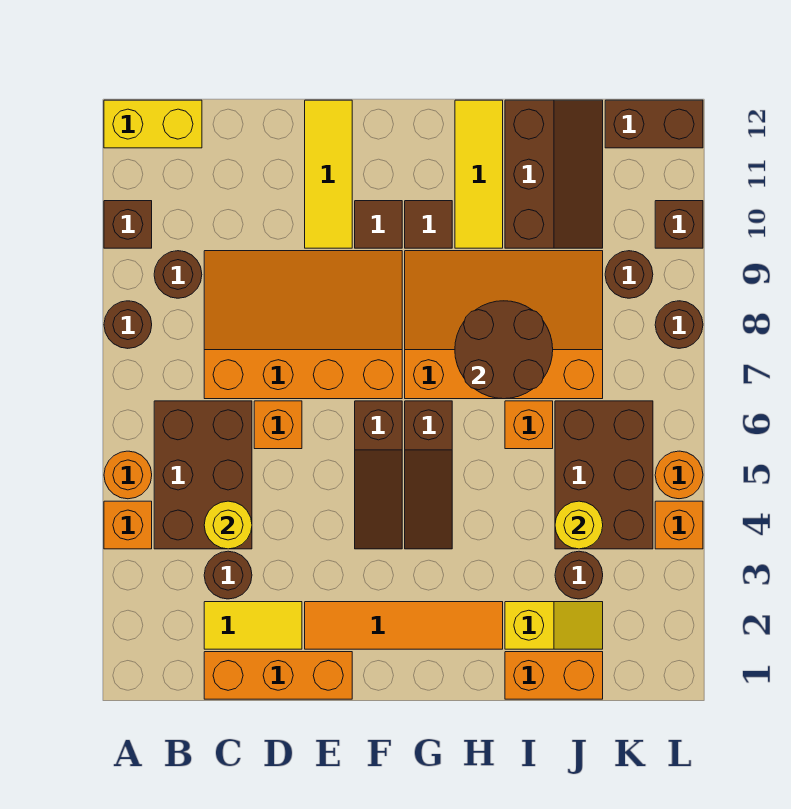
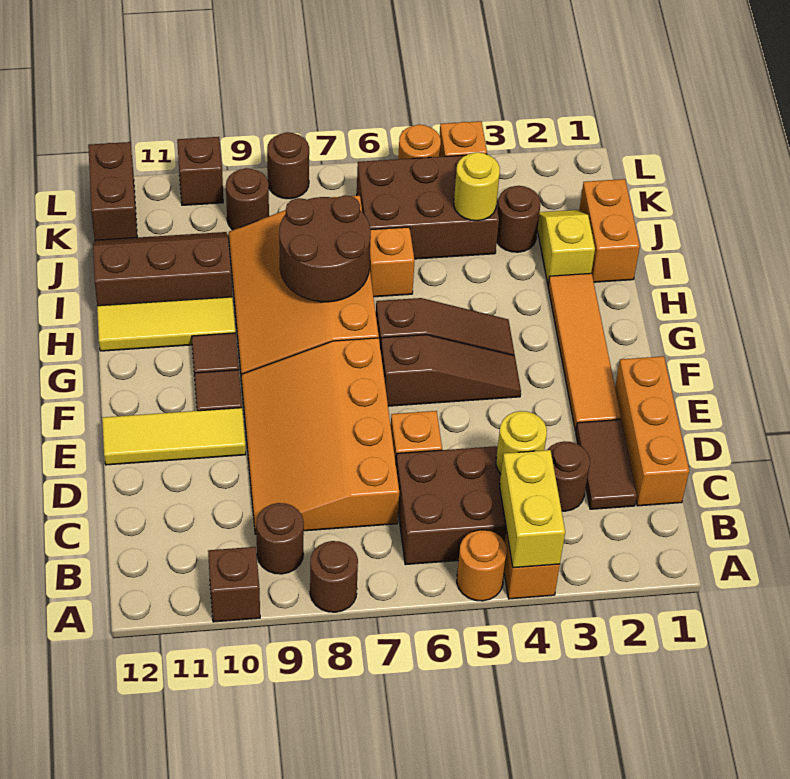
yellow brick A12:B12 level 1 -> yellow brick A4:B4 level 2
yellow tile C2:D2 level 1 -> brown tile C2:D2 level 1

